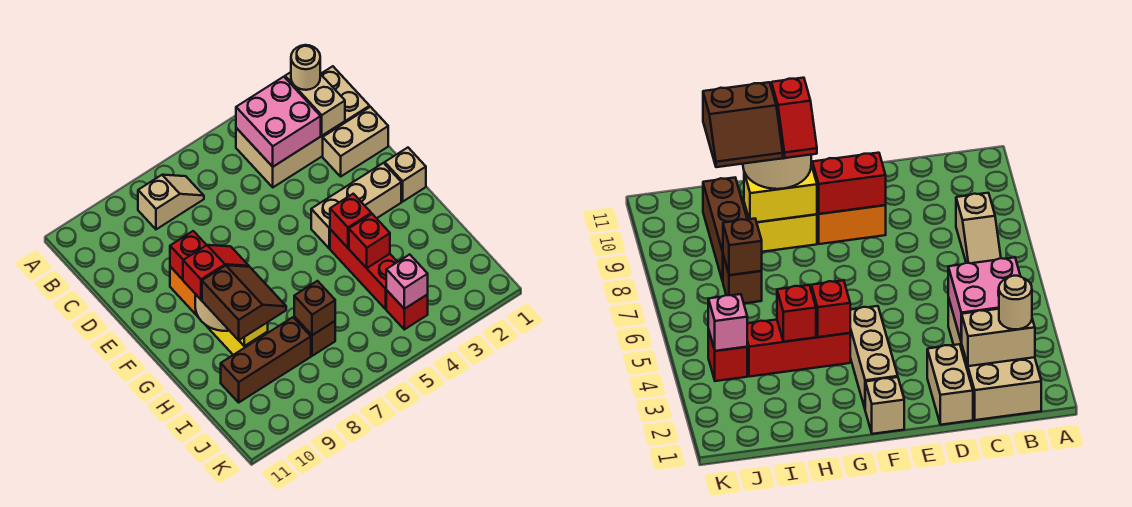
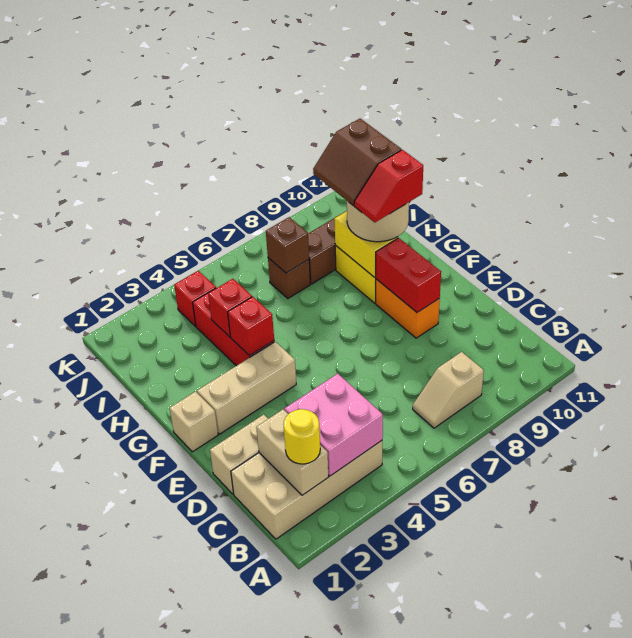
tan round brick B2 level 3 -> yellow round brick B2 level 3
pink brick J4 level 2 -> none

